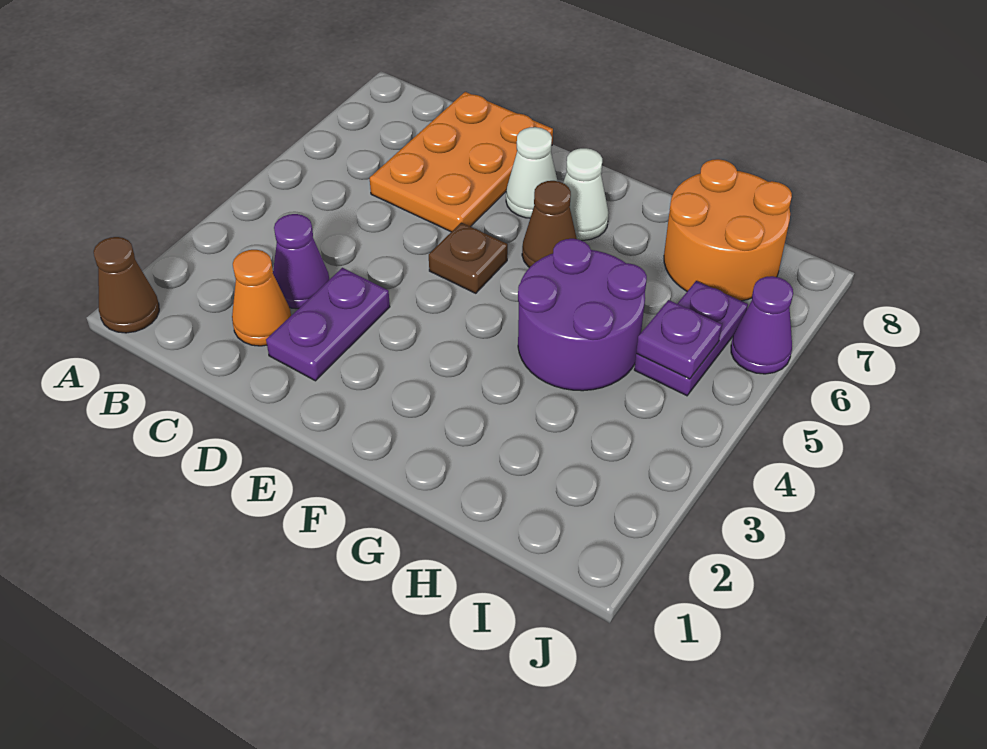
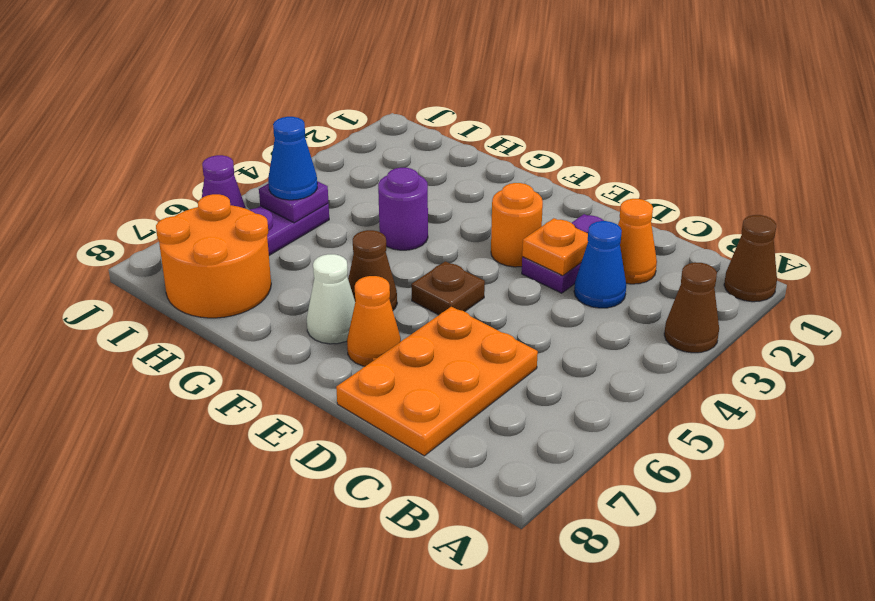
none -> brown cone A3 level 1
purple cone C3 level 1 -> blue cone C3 level 1
none -> orange plate D3 level 2
none -> orange round brick E3 level 1
white cone E7 level 1 -> orange cone E7 level 1
purple round brick G4:H5 level 1 -> purple round brick G4 level 1
none -> blue cone I5 level 3

